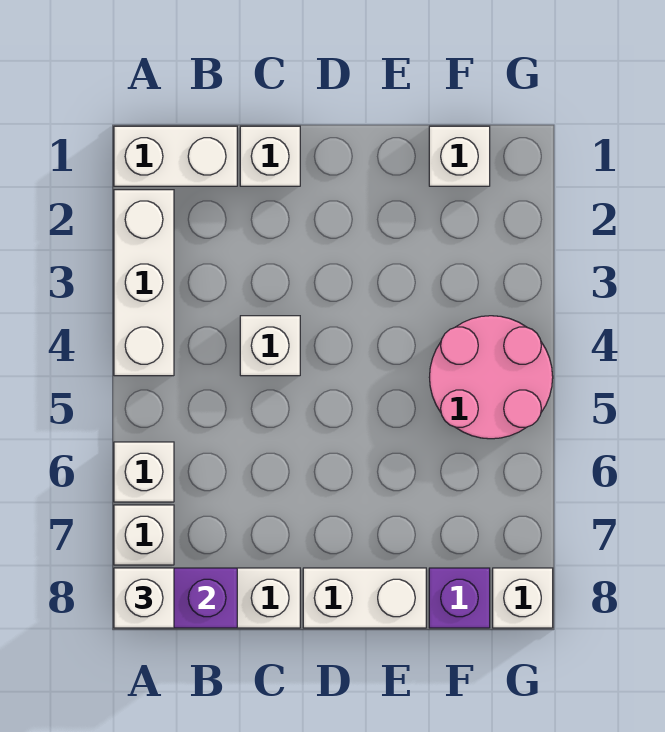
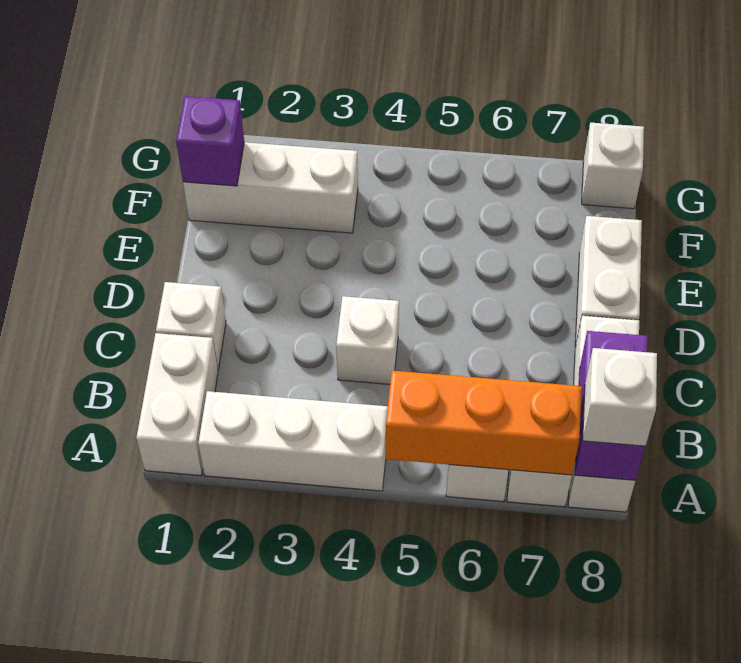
none -> orange brick A5:A7 level 2
white brick F1 level 1 -> white brick F1:F3 level 1
pink round brick F4:G5 level 1 -> none
purple brick F8 level 1 -> purple brick F1 level 2

